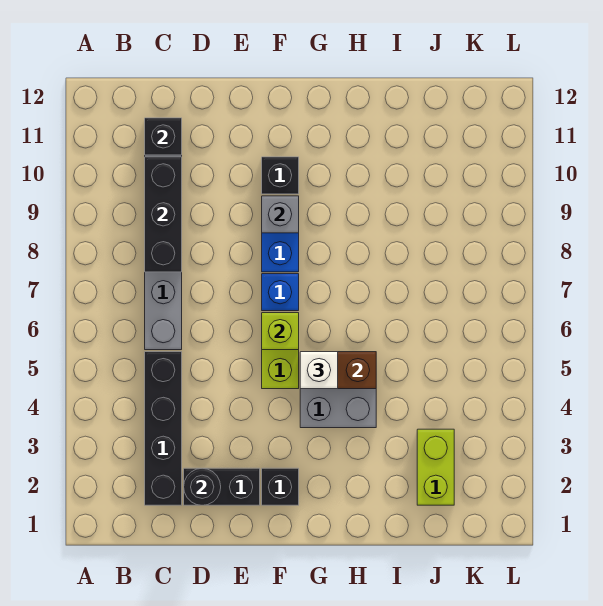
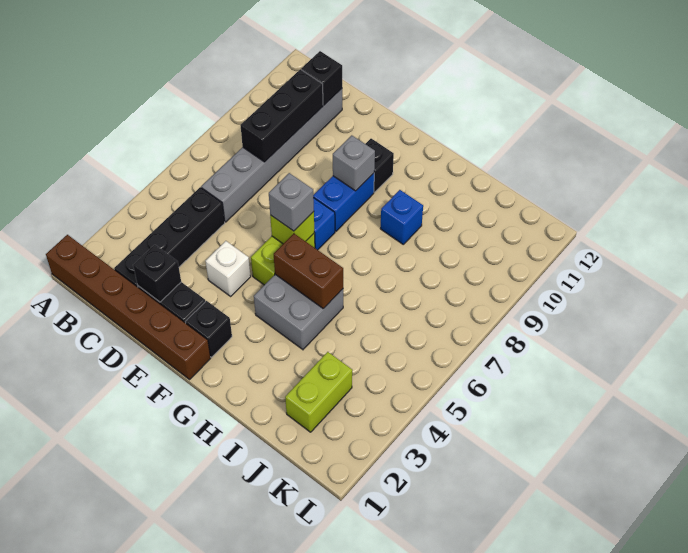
none -> brown brick A1:F1 level 1
black round brick D2 level 2 -> black brick D2 level 2
none -> grey brick F6 level 3
white brick G5 level 3 -> white brick E4 level 1
none -> blue brick H9 level 1

